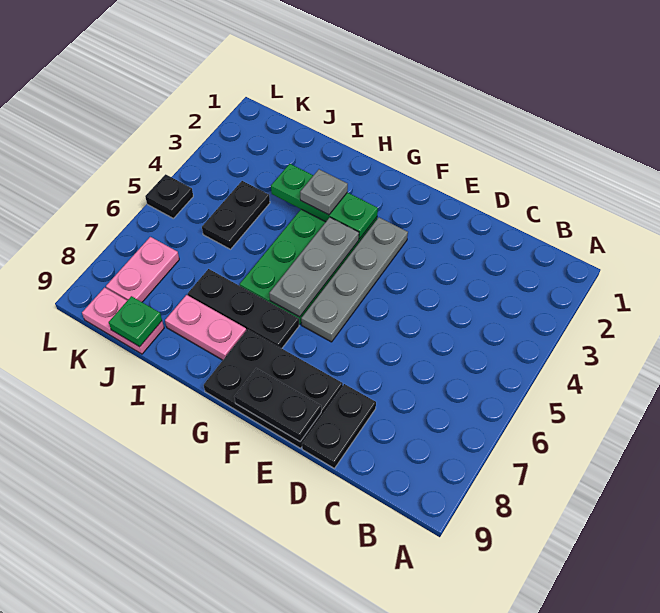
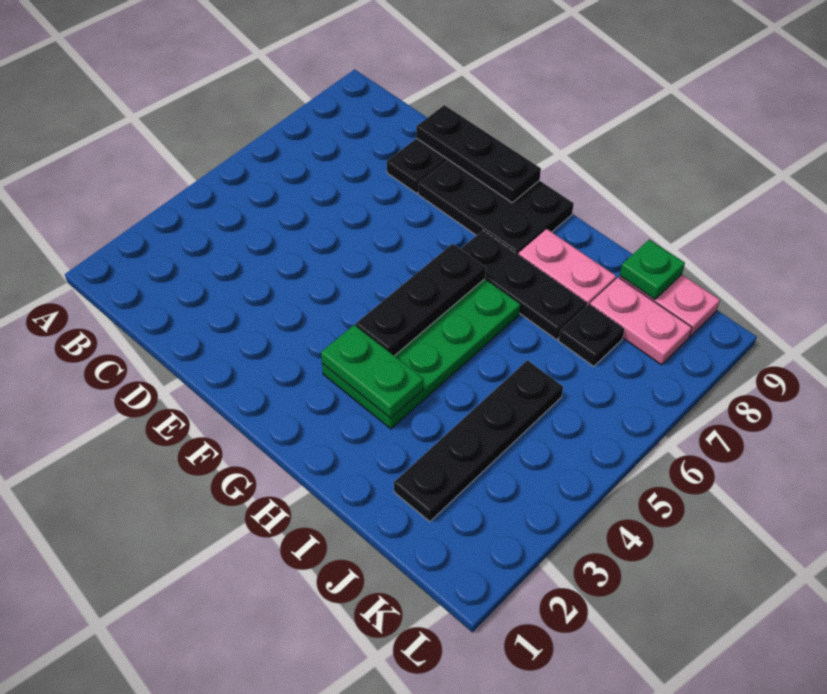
black plate E9:F9 level 2 -> black plate D9:F9 level 2
grey plate F3:F6 level 1 -> none
green plate G3:I3 level 2 -> green plate G3:H3 level 2
grey plate G4:G6 level 2 -> black plate G4:G6 level 2
grey plate H3 level 3 -> none
black plate J4:J5 level 1 -> black plate J2:J5 level 1
pink plate K7:K8 level 1 -> pink plate J8:K8 level 1
black plate L5 level 1 -> black plate J7 level 1

